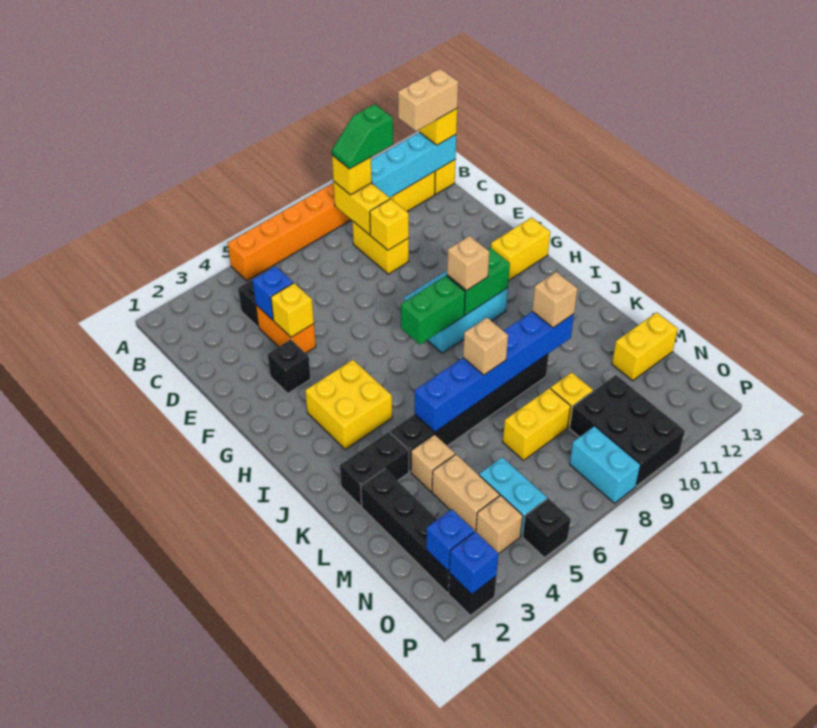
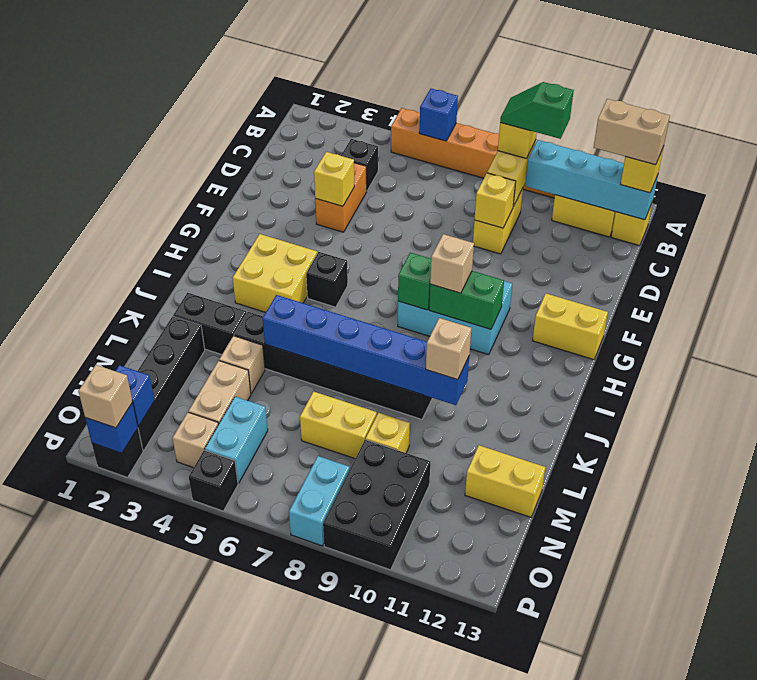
blue brick D4 level 2 -> blue brick A6 level 2
black brick F3 level 1 -> black brick H5 level 1
green brick H7:H8 level 2 -> green brick H8 level 2
tan brick K7 level 3 -> tan brick P2 level 3

